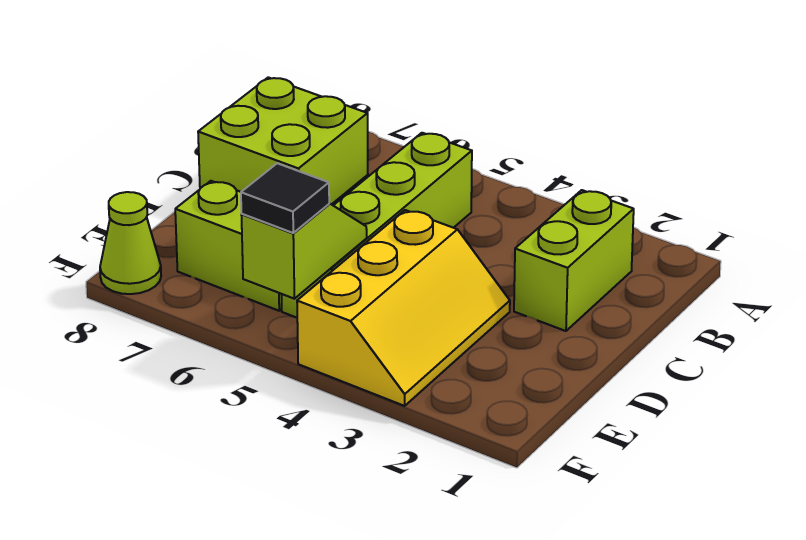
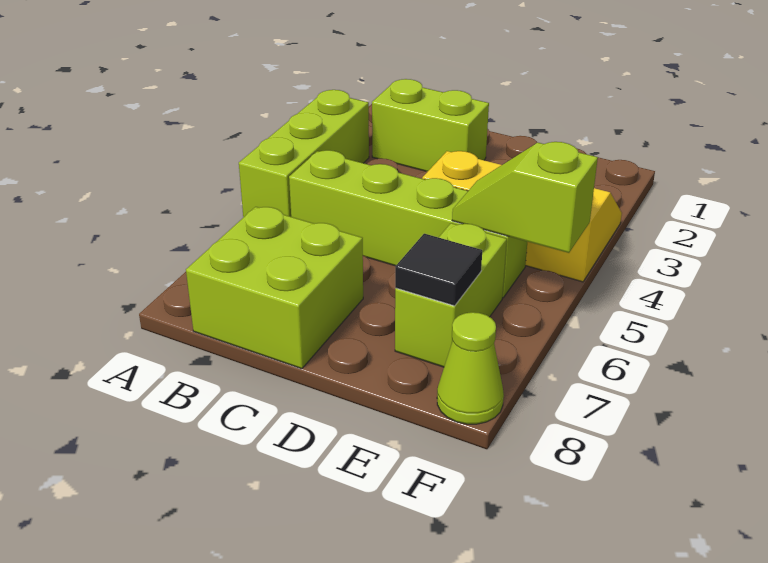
none -> lime brick A3:A5 level 1
black tile F5 level 3 -> black tile E7 level 2

